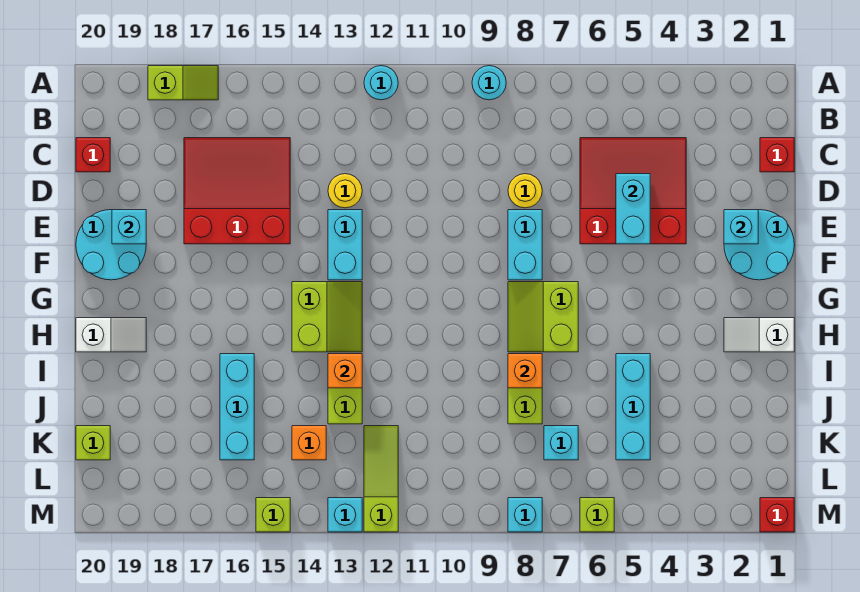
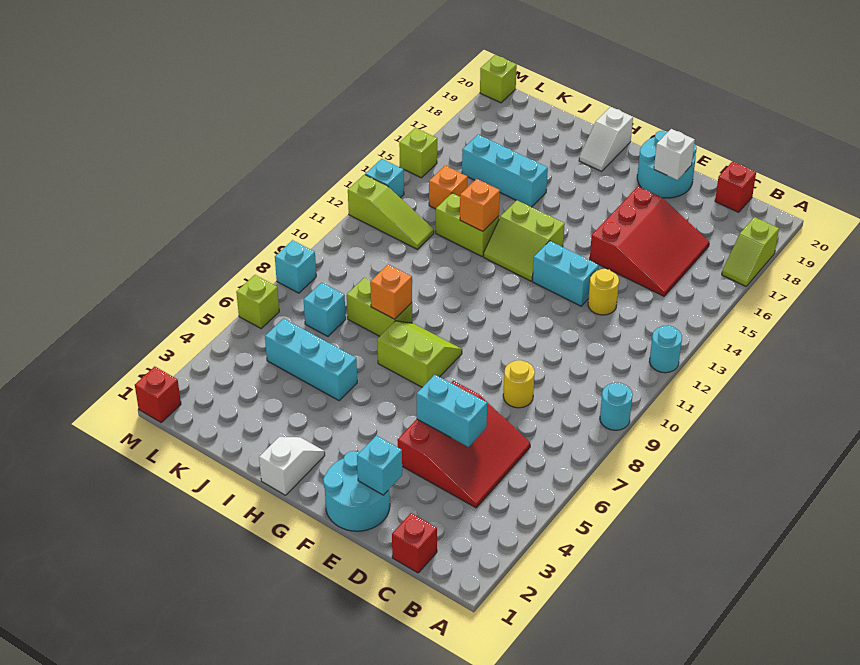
cyan brick E8:F8 level 1 -> none
cyan brick E19 level 2 -> white brick E19 level 2
lime brick K20 level 1 -> lime brick M20 level 1

